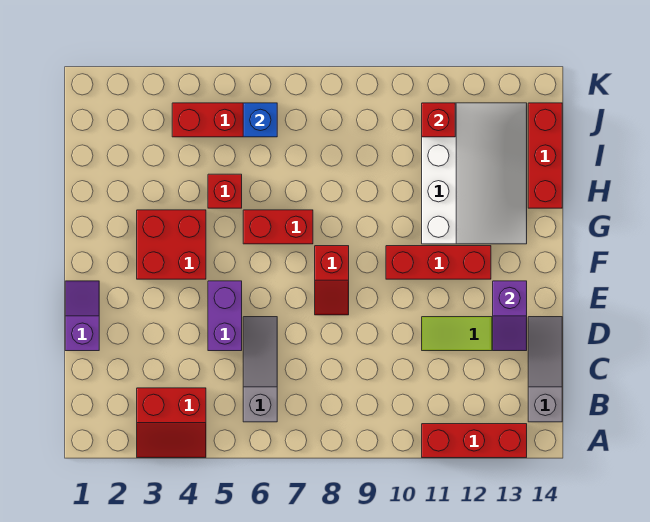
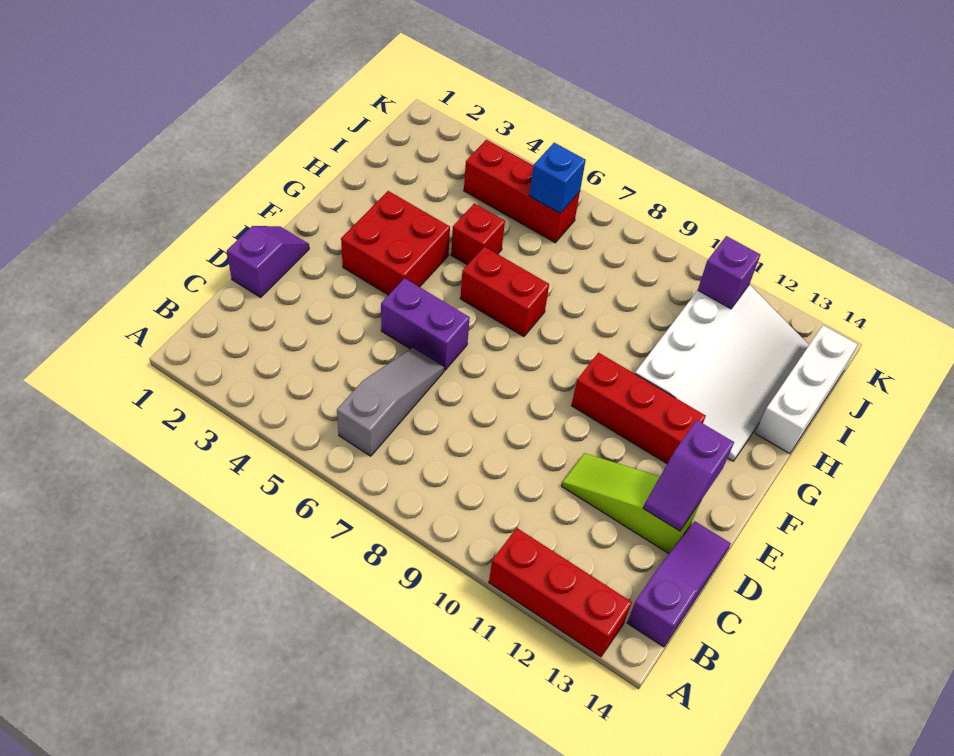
red slope A3:B4 level 1 top B -> none
grey slope B14:D14 level 1 top B -> purple slope B14:D14 level 1 top B
purple brick D5:E5 level 1 -> purple brick E5:E6 level 1
red slope E8:F8 level 1 top F -> none
red brick H14:J14 level 1 -> white brick H14:J14 level 1
red brick J11 level 2 -> purple brick J11 level 2

